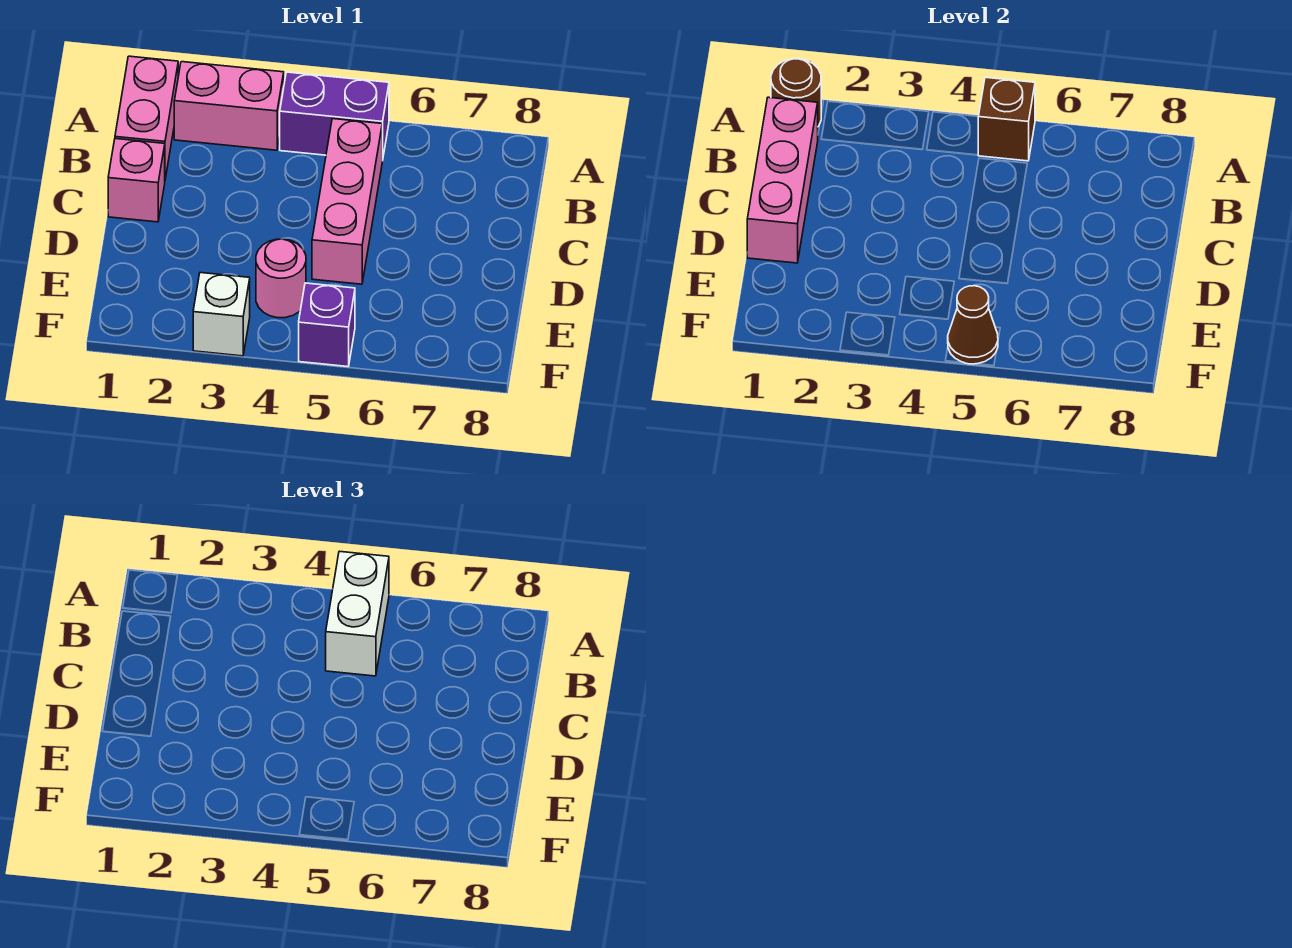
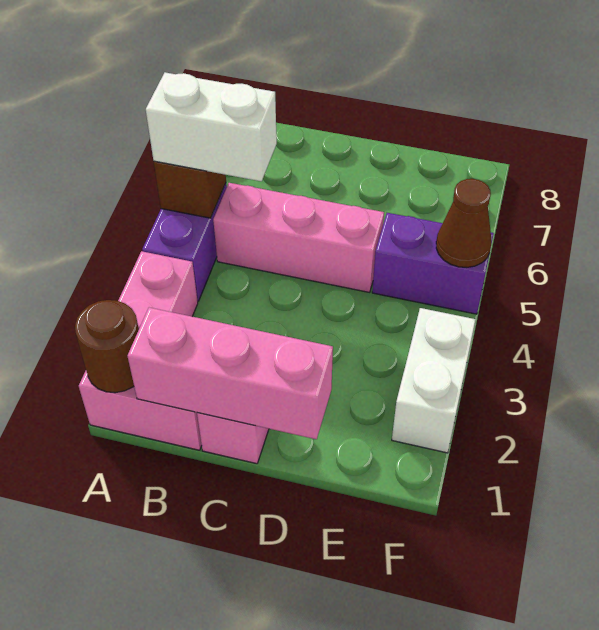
pink round brick E4 level 1 -> none
white brick F3 level 1 -> white brick F2:F3 level 1
purple brick F5 level 1 -> purple brick E5:F5 level 1

